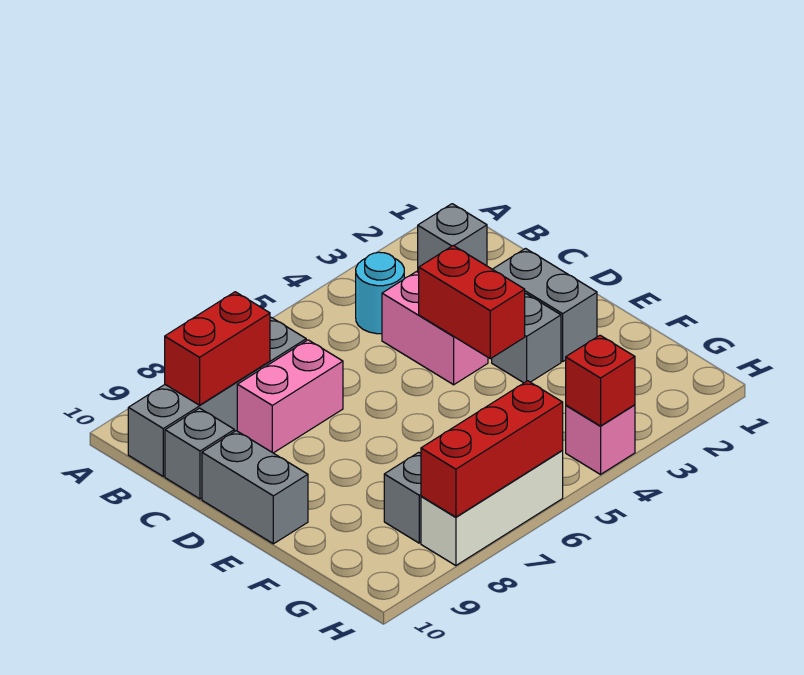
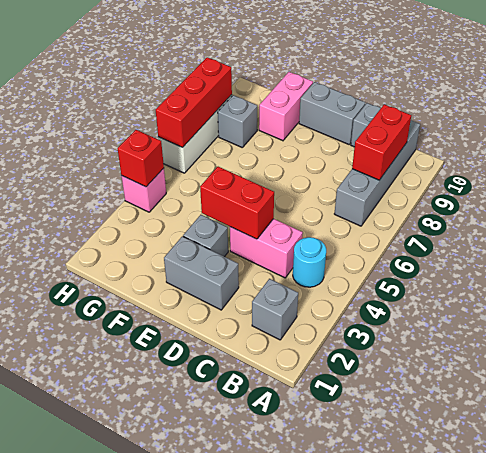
pink brick C7:C8 level 1 -> pink brick F9:F10 level 1

